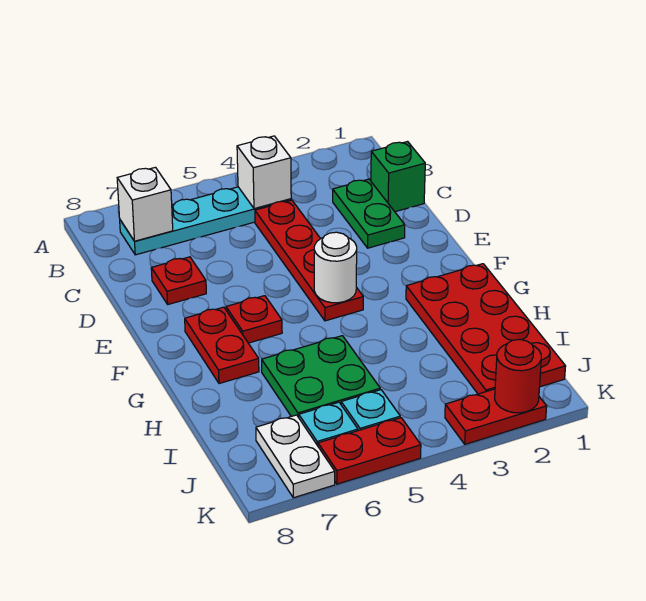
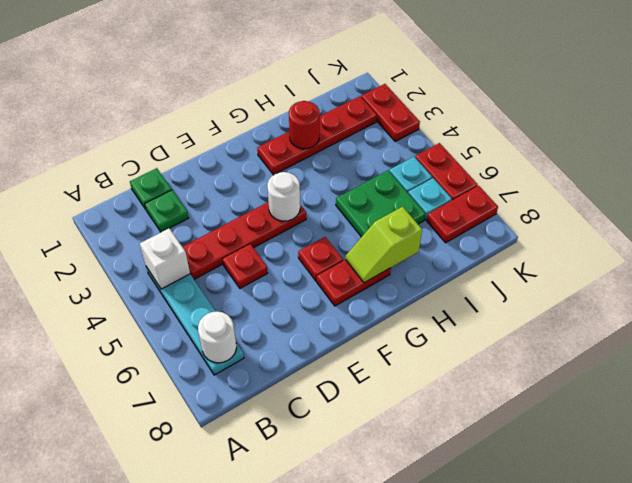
white brick B7 level 2 -> white round brick B7 level 2
green brick C1 level 1 -> green plate C1 level 1
green plate C2:D2 level 1 -> green plate C2 level 1
red plate D7 level 1 -> red plate D5 level 1
red plate G1:J2 level 1 -> red plate G2:J2 level 1
none -> lime slope G7:H7 level 2 top H
white plate J7:K7 level 1 -> red plate J7:K7 level 1
red round brick K2 level 2 -> red round brick H2 level 2

